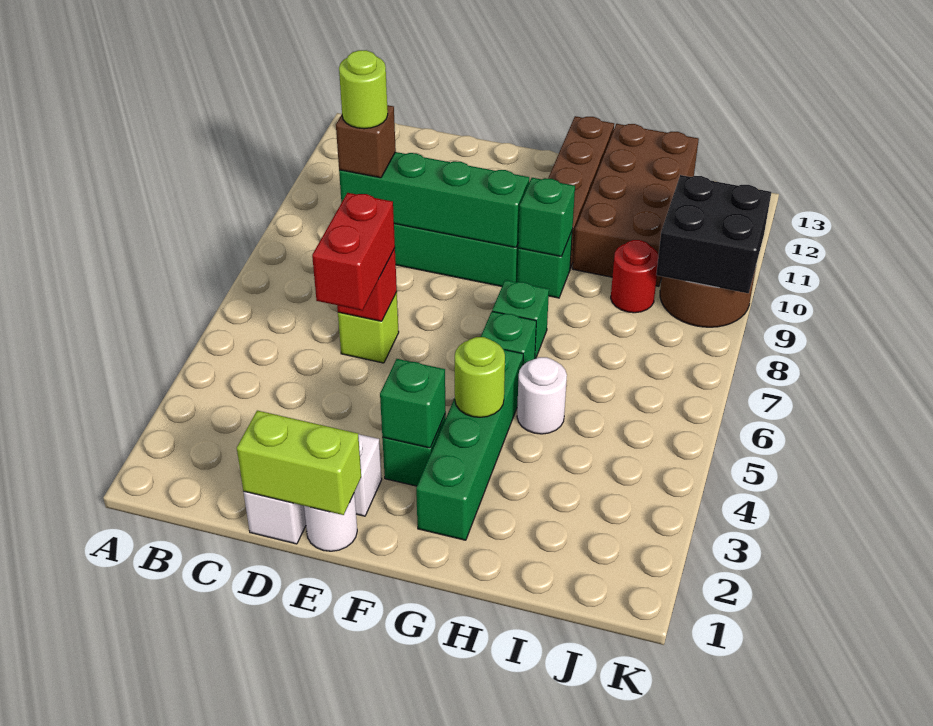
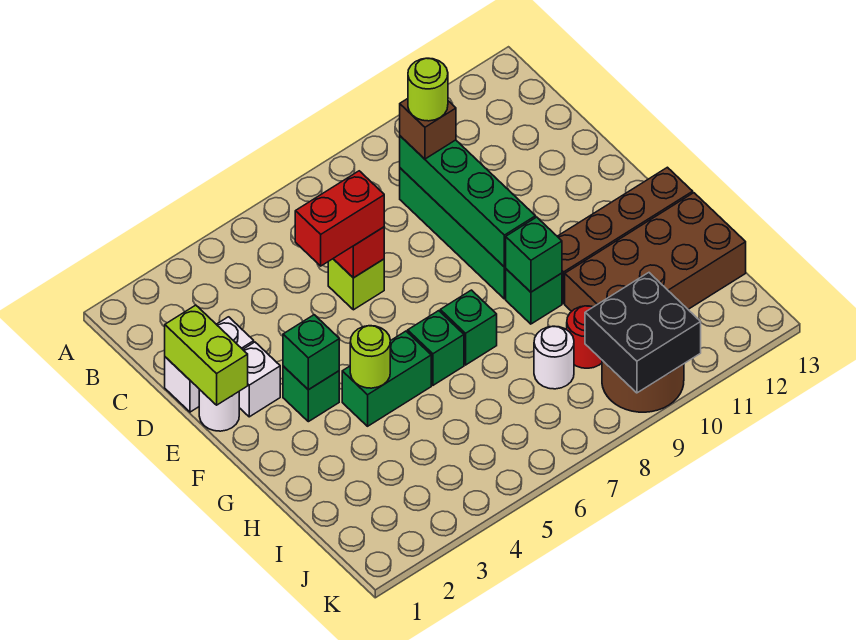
green brick G2:G5 level 1 -> green brick G4:G5 level 1
white round brick H5 level 1 -> white round brick I8 level 1

